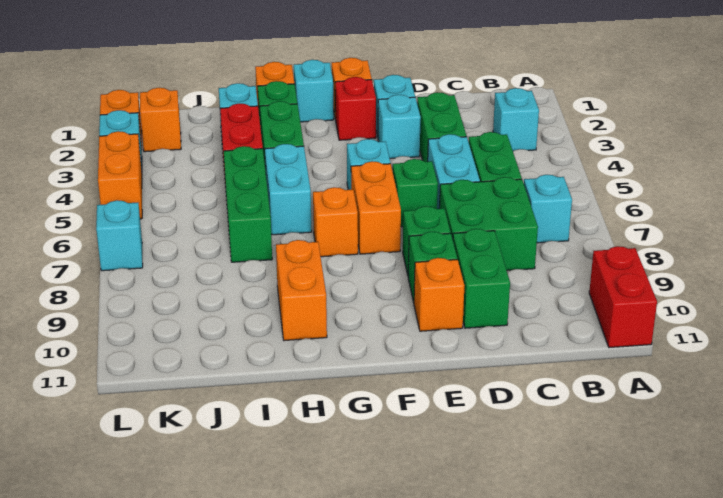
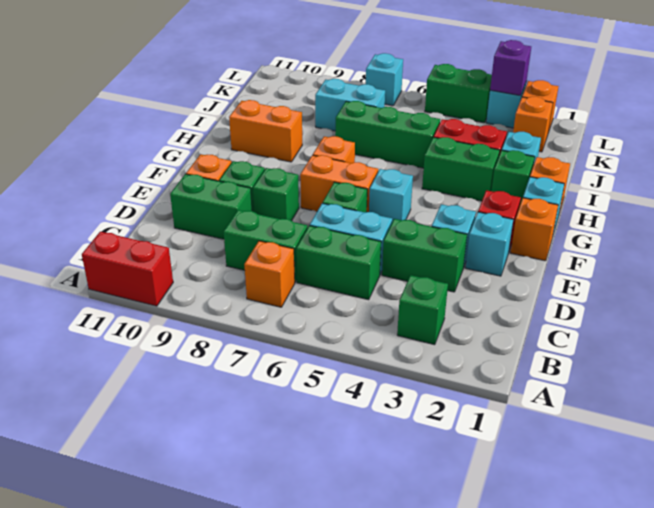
cyan brick B3 level 1 -> green brick B3 level 1
cyan brick B7 level 1 -> orange brick B7 level 1
green brick C7:D8 level 1 -> green brick C7:C8 level 1
cyan brick H5:H6 level 1 -> cyan brick J7:J8 level 1
none -> purple brick L3 level 2
orange brick L4:L5 level 1 -> green brick L4:L5 level 1

